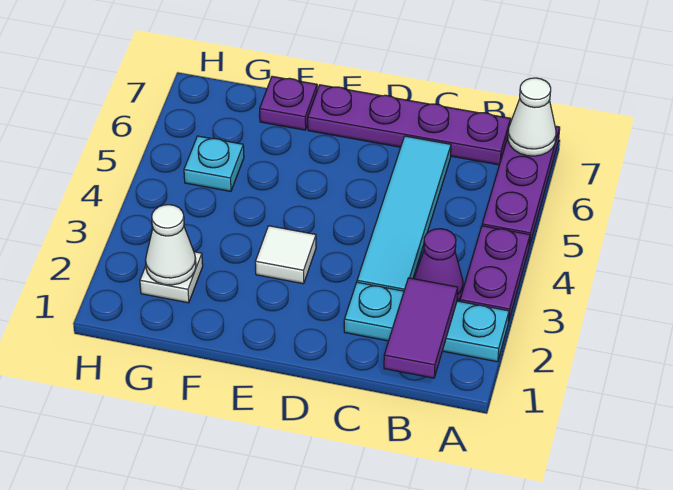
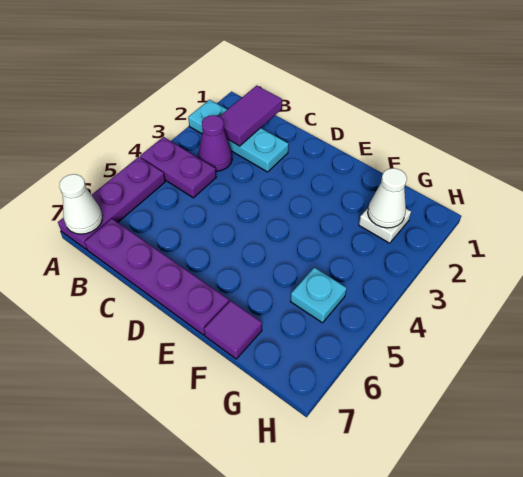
purple plate A3:A4 level 1 -> purple plate A4:B4 level 1
cyan tile C3:C6 level 1 -> none
white tile E3 level 1 -> none
purple plate F7 level 1 -> purple tile F7 level 1

